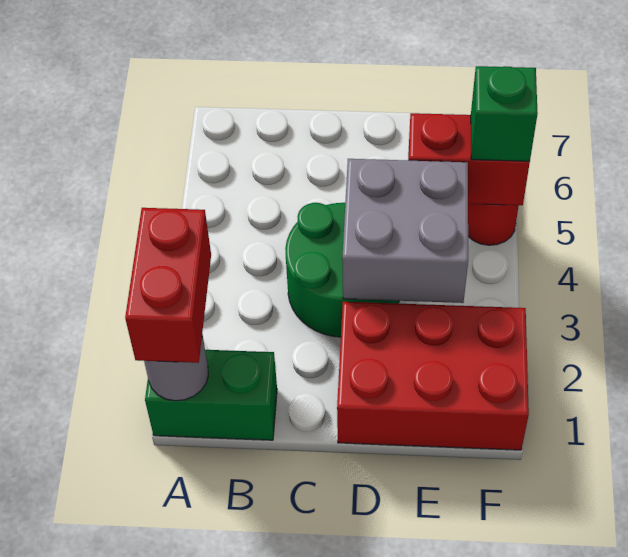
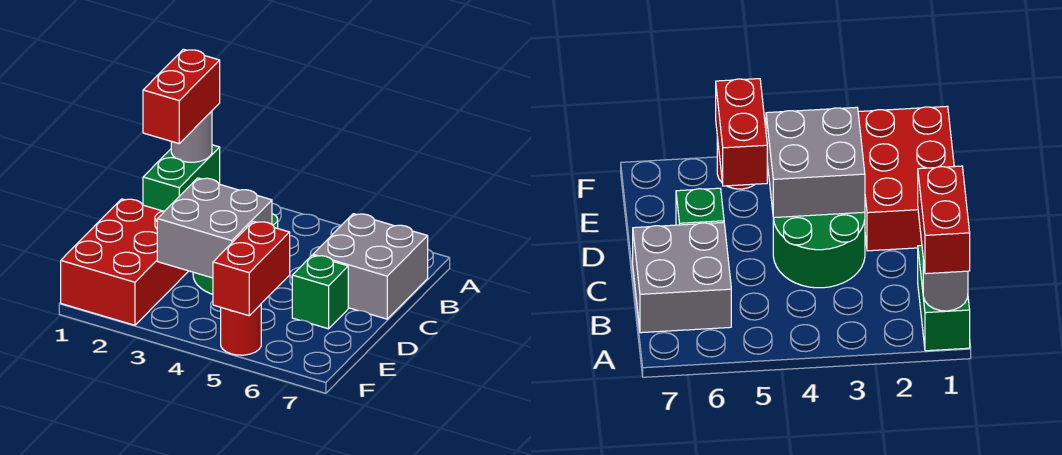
red brick A1:A2 level 3 -> red brick A1:B1 level 3
none -> grey brick B6:C7 level 1
green brick F5 level 3 -> green brick D6 level 1

